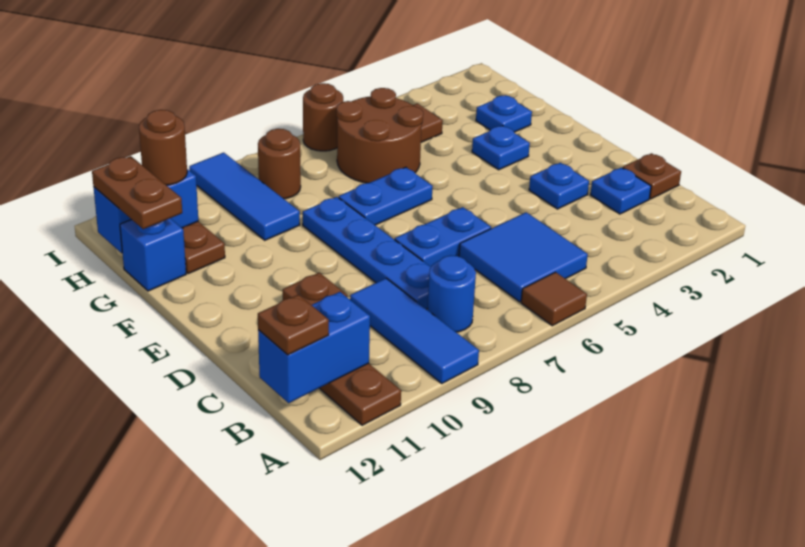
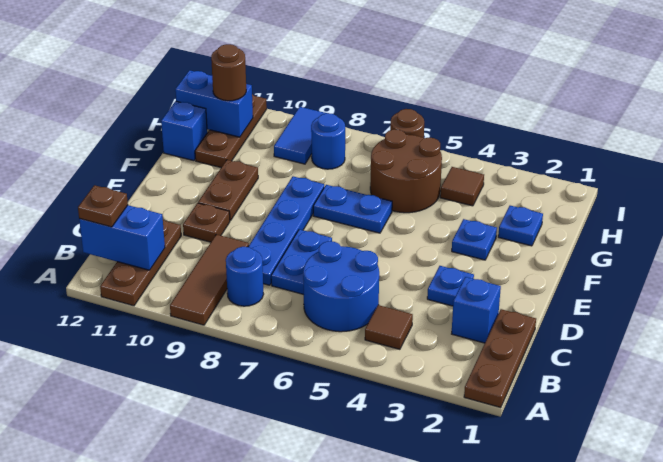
brown tile A6 level 1 -> brown tile B4 level 1
blue tile A9:C9 level 1 -> brown tile A9:C9 level 1
blue tile B5:C6 level 1 -> blue round brick B5:C6 level 1
brown plate C1 level 1 -> brown plate A1:C1 level 1
blue plate C2 level 1 -> blue brick C2 level 1
blue plate D6:D7 level 1 -> blue plate C7:D7 level 1
blue tile G9:I9 level 1 -> blue tile H9:I9 level 1
brown plate G12:H12 level 3 -> brown plate E10:F10 level 1
brown round brick H8 level 1 -> blue round brick H8 level 1

